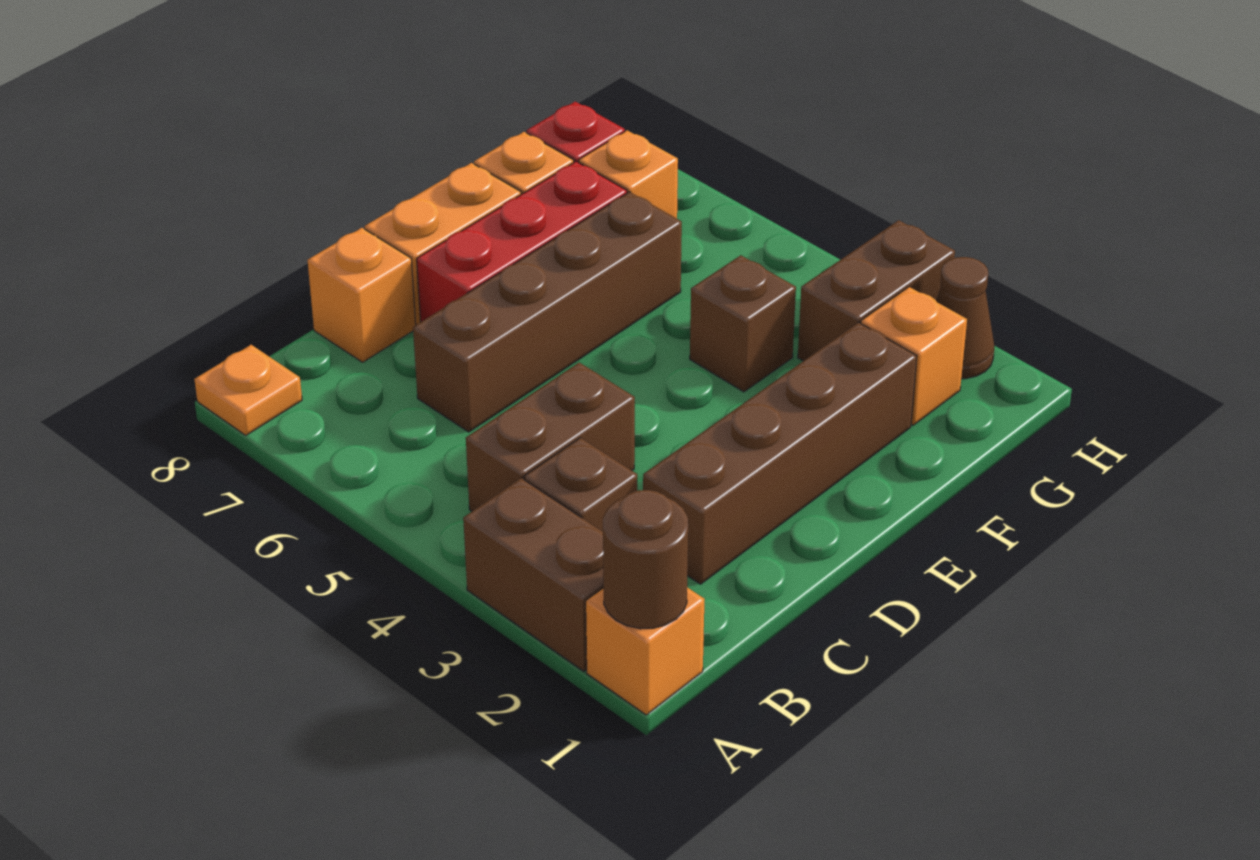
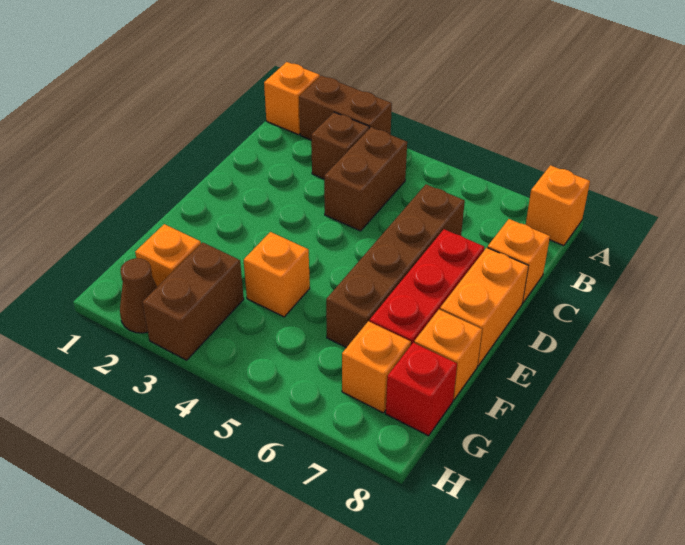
brown round brick A1 level 2 -> none
orange plate A8 level 1 -> orange brick A8 level 1
brown brick C2:F2 level 1 -> none
brown brick F4 level 1 -> orange brick F4 level 1

